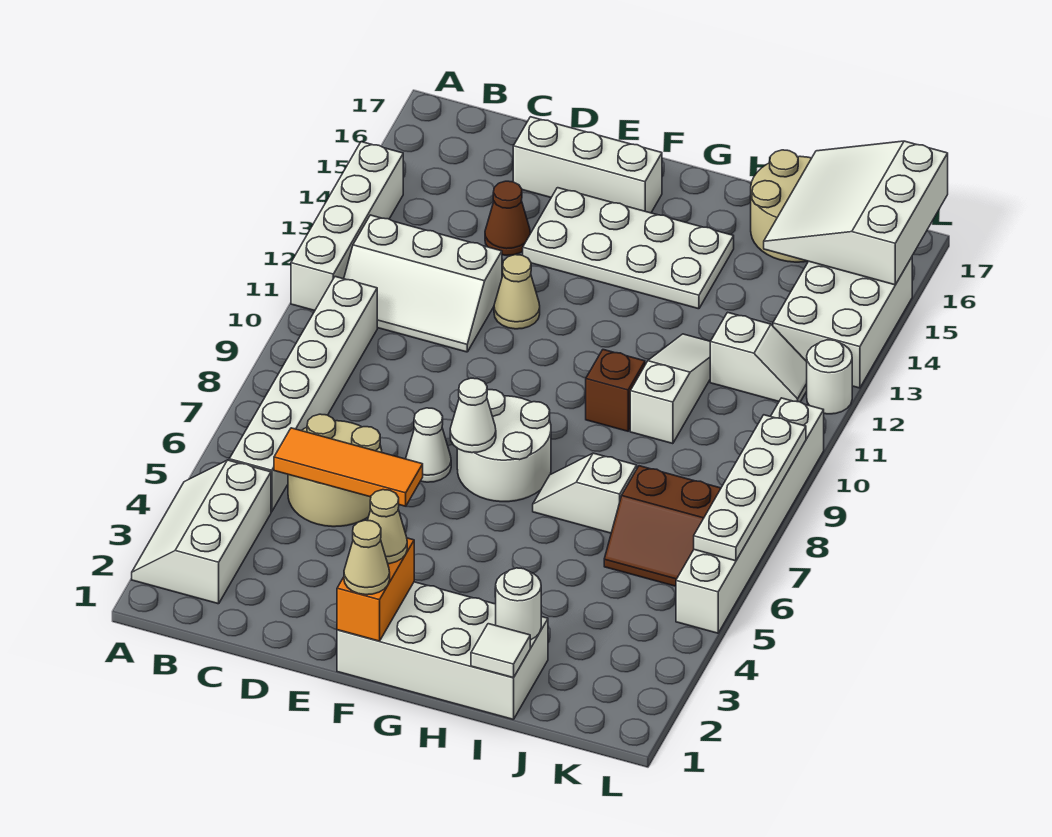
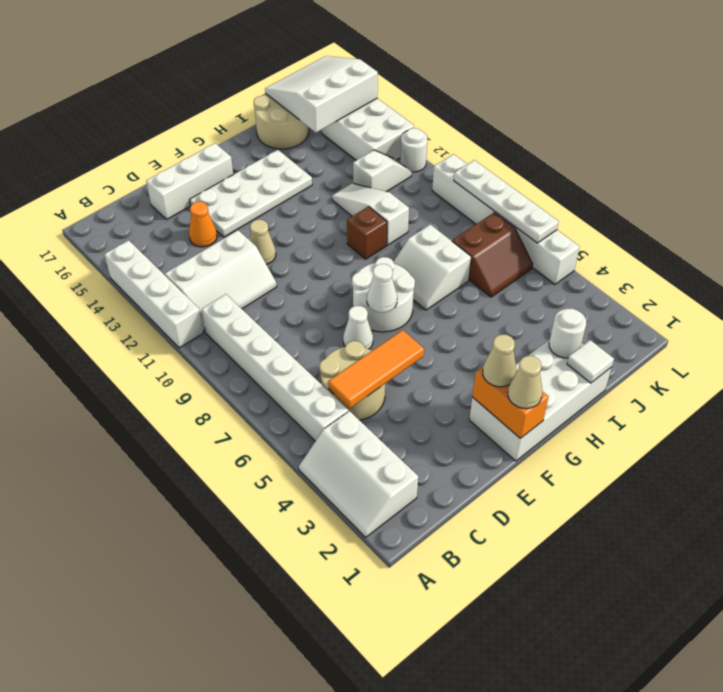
brown cone D14 level 1 -> orange cone D14 level 1
white slope H7:I7 level 1 top I -> white slope H7:I8 level 1 top I
white slope J15:L17 level 2 top L -> white slope J15:L17 level 2 top 15

